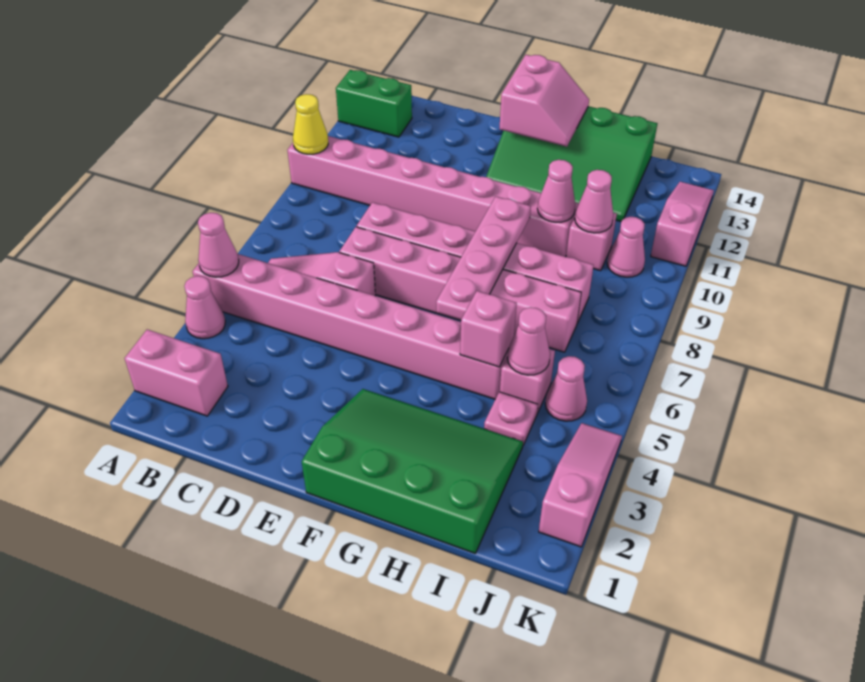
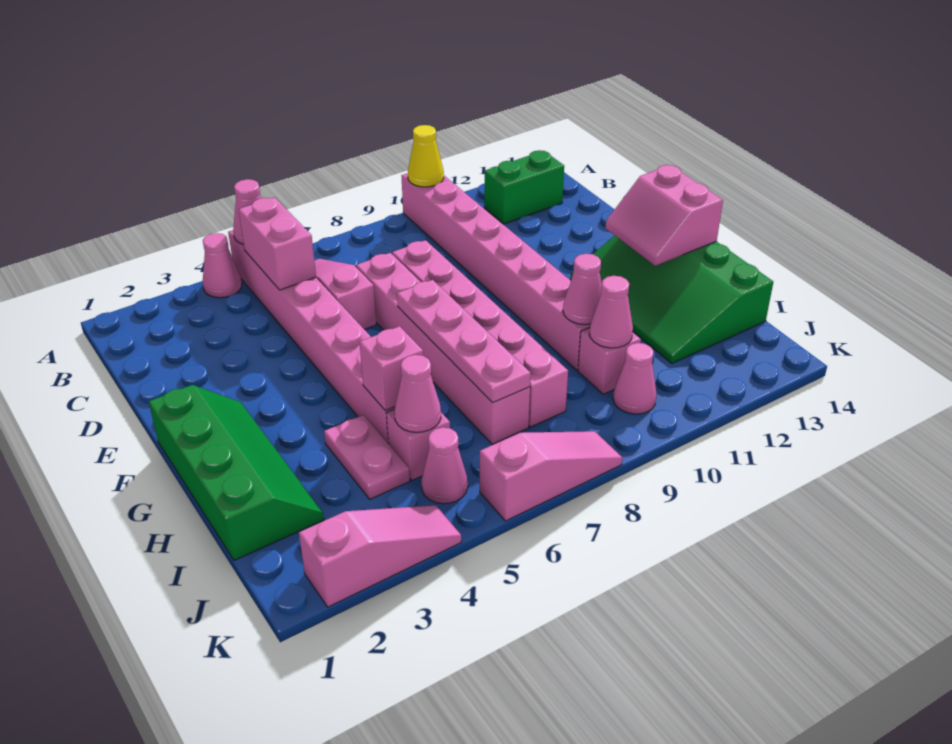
pink brick A2:B2 level 1 -> pink brick B5:C5 level 2
green brick A13:B13 level 1 -> green brick B12:B13 level 1
green slope F1:I3 level 1 top 1 -> green slope F1:I2 level 1 top 1
pink slope F13:G14 level 2 top F -> pink slope F13:G14 level 2 top 14
pink plate G6:G9 level 2 -> pink plate F7:I7 level 2
pink plate I4 level 1 -> pink plate H4:I4 level 1
pink slope K11:K13 level 1 top 11 -> pink slope K6:K8 level 1 top 6

